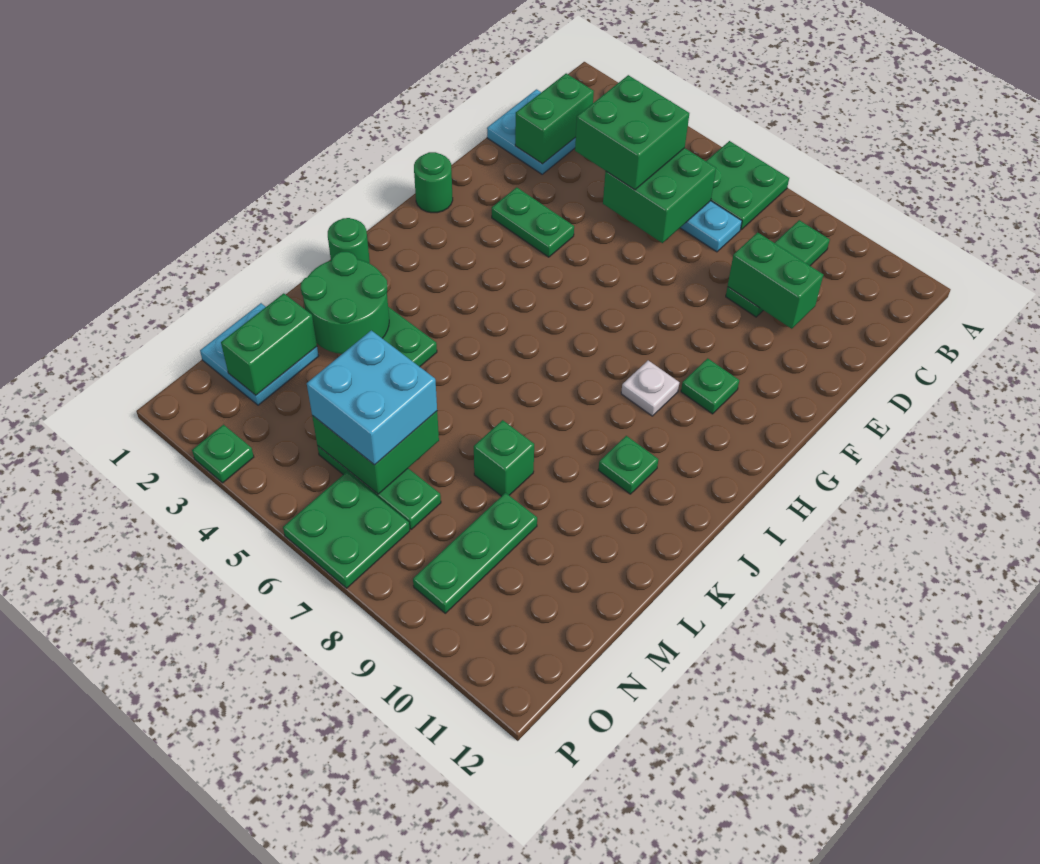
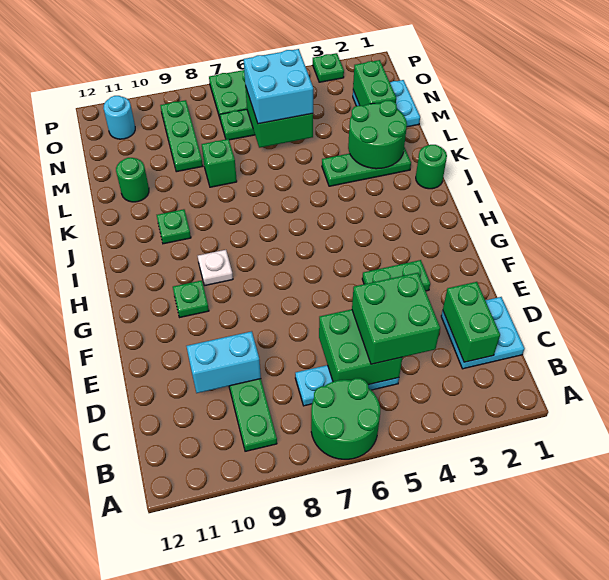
green plate A6:B7 level 1 -> green round brick A6:B7 level 1
green brick D9:D10 level 2 -> cyan brick D9:D10 level 2
green round brick G1 level 1 -> green round brick L11 level 1
none -> cyan round brick O11 level 1

